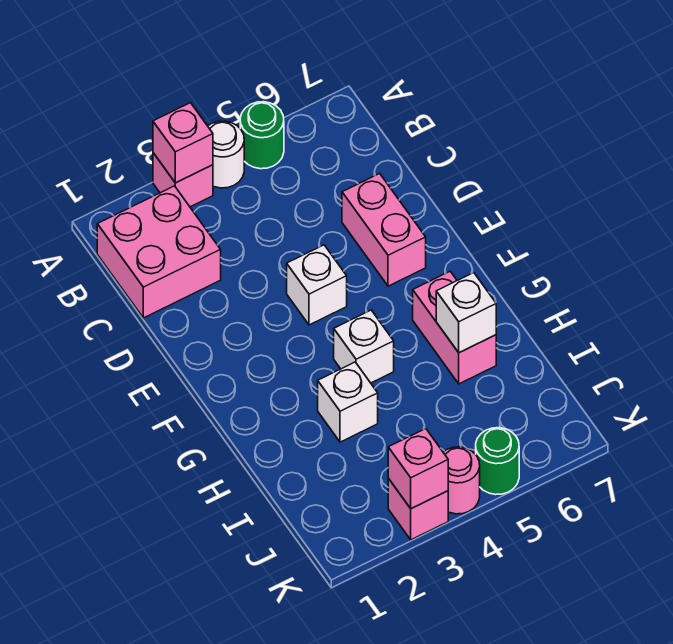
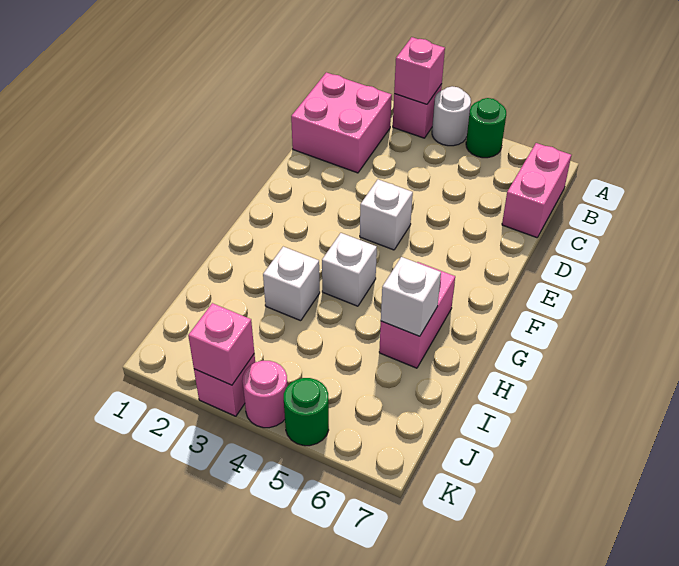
pink brick D6:E6 level 1 -> pink brick B7:C7 level 1

